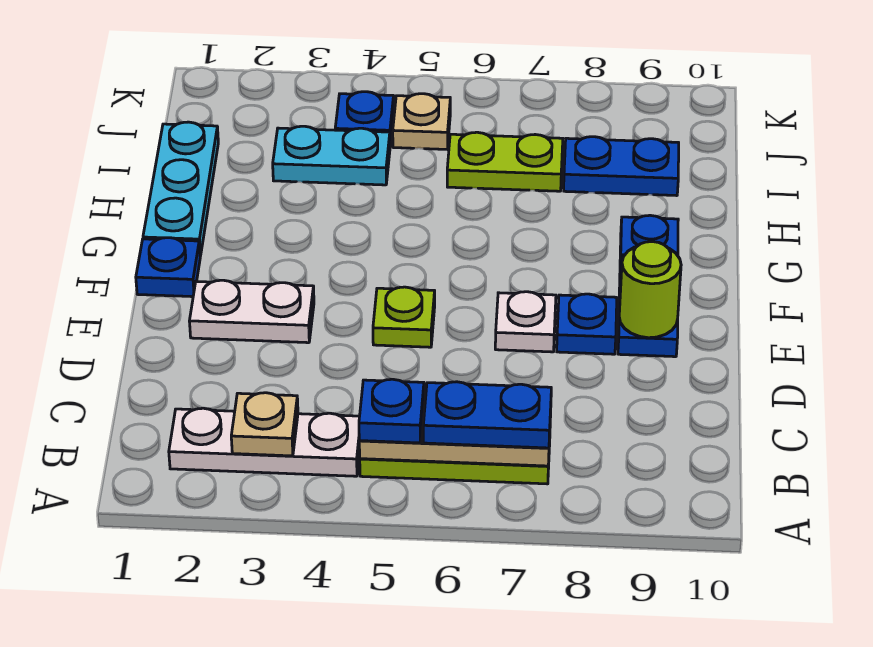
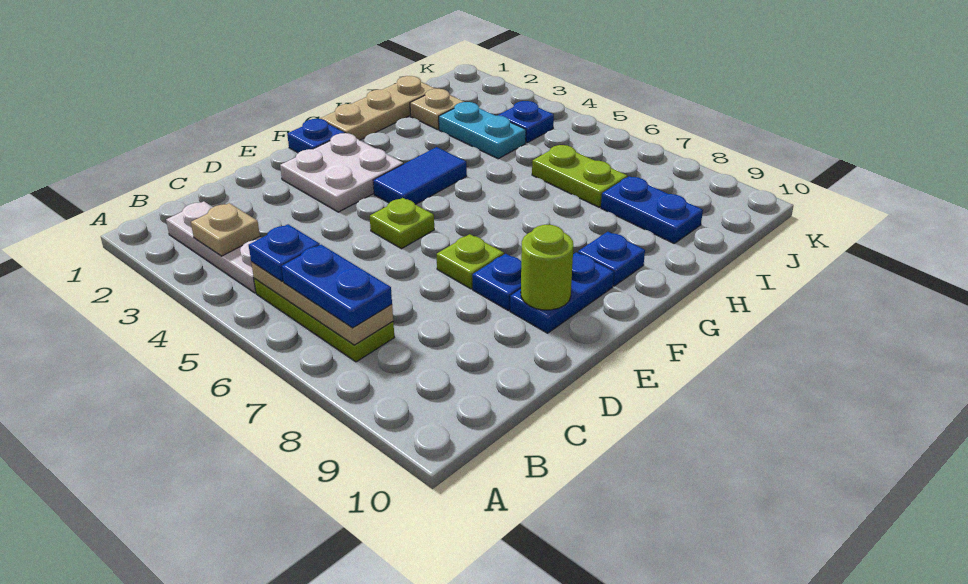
white plate E2:E3 level 1 -> white plate E2:F3 level 1
white plate E7 level 1 -> lime plate E7 level 1
none -> blue tile F4:G4 level 1
cyan plate G1:I1 level 1 -> tan plate G1:I1 level 1
tan plate J5 level 1 -> tan plate I2 level 1

